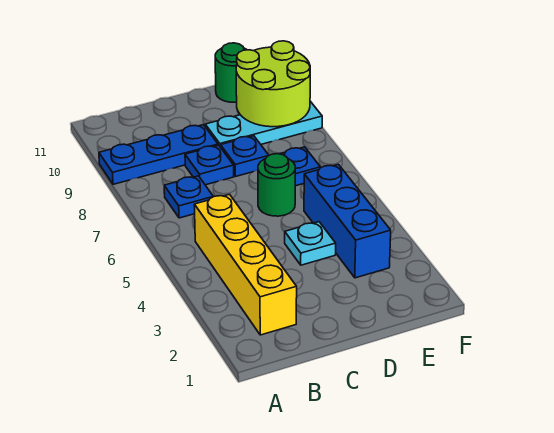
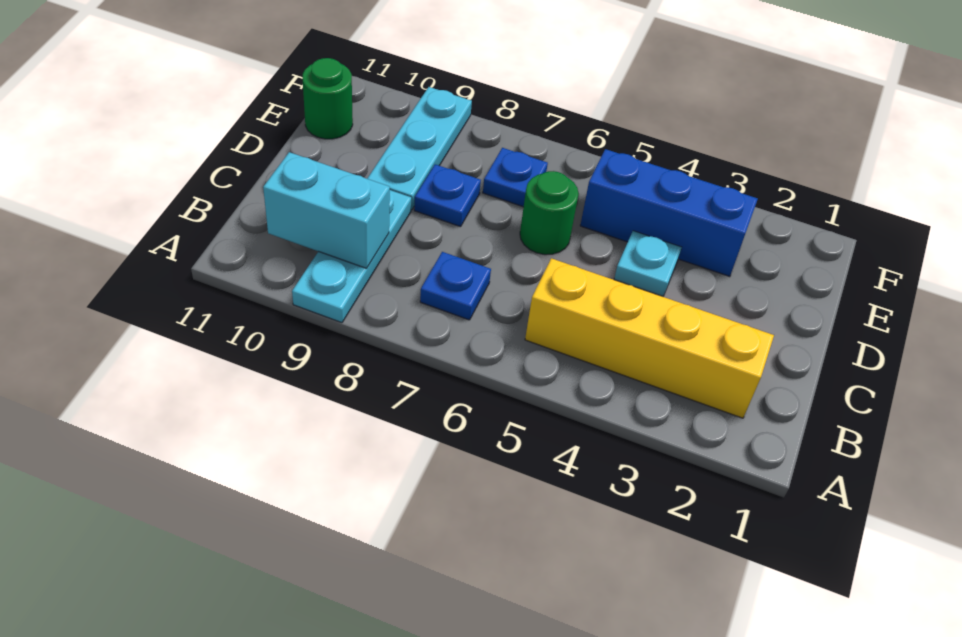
blue plate A9:C9 level 1 -> cyan plate A9:C9 level 1
none -> cyan brick B9:B10 level 2
blue plate C8 level 1 -> none
lime round brick E9:F10 level 2 -> none

